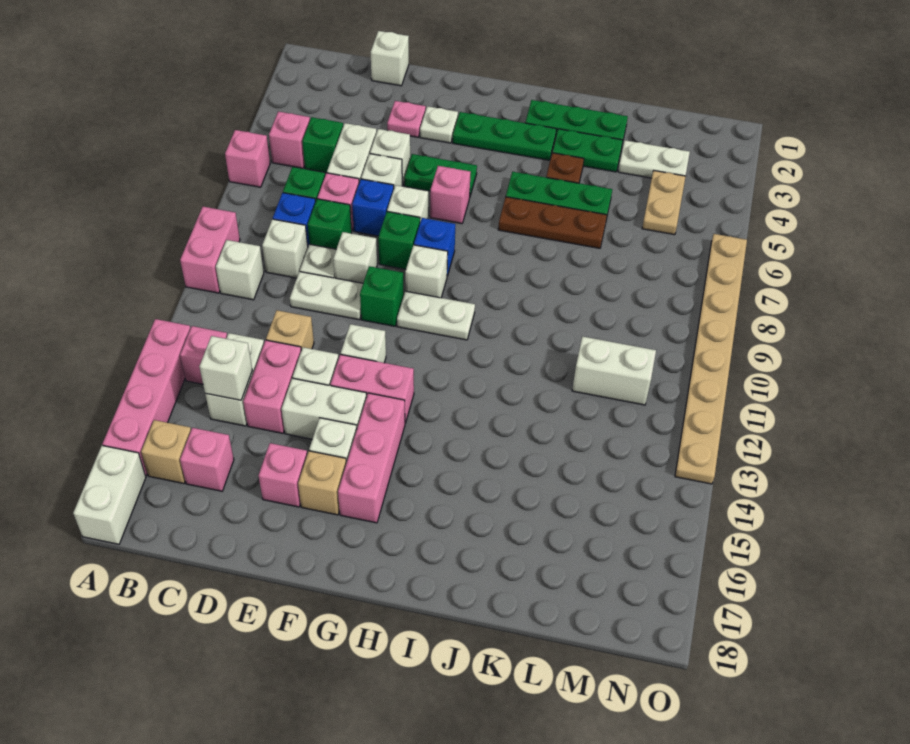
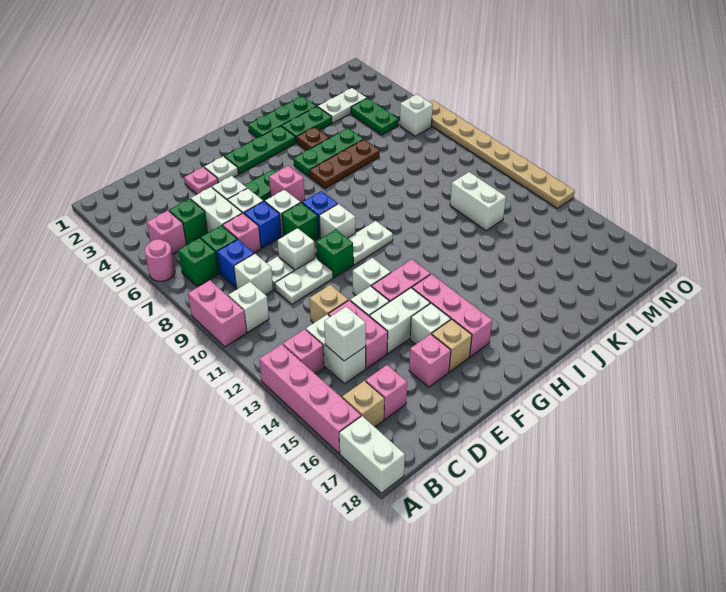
pink brick A6 level 1 -> pink round brick A6 level 1
white brick D1 level 1 -> white brick N6 level 1
green brick D8 level 1 -> green brick B7 level 1
white brick L11:M11 level 1 -> white brick L11:L12 level 1
tan plate M4:M5 level 1 -> green plate M4:M5 level 1

